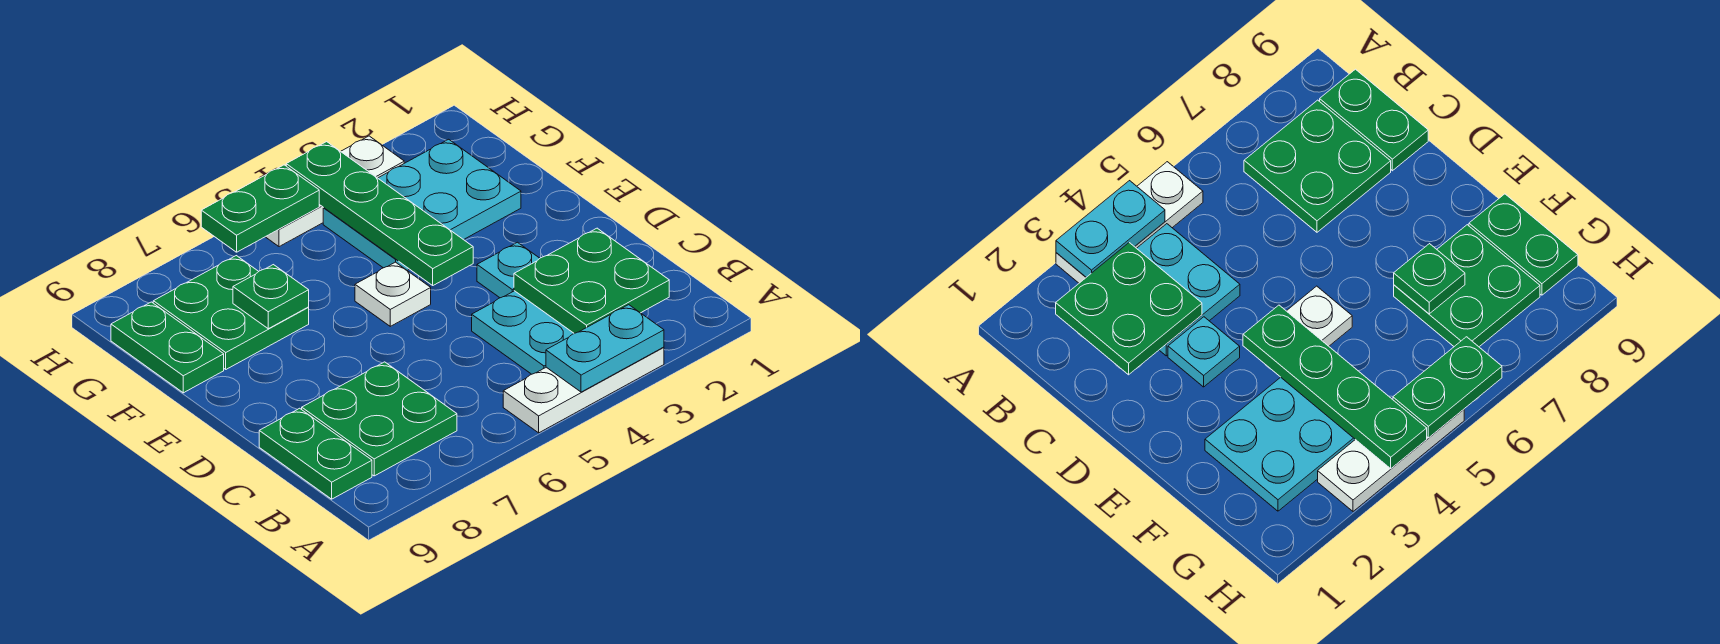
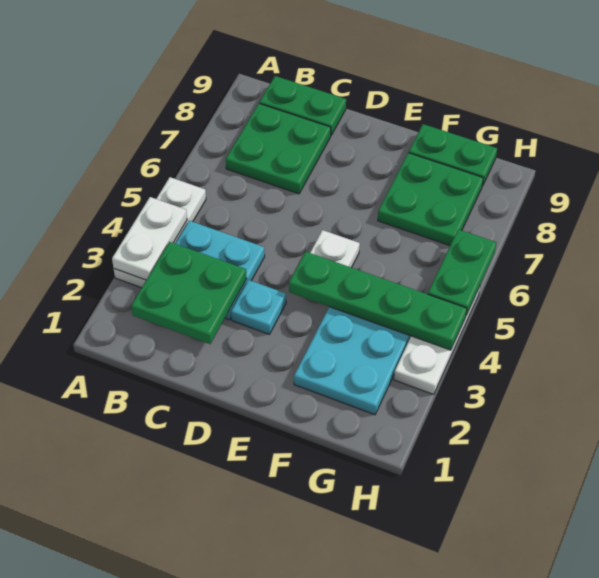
cyan plate A3:A4 level 2 -> white plate A3:A4 level 2
green plate F7 level 2 -> none

